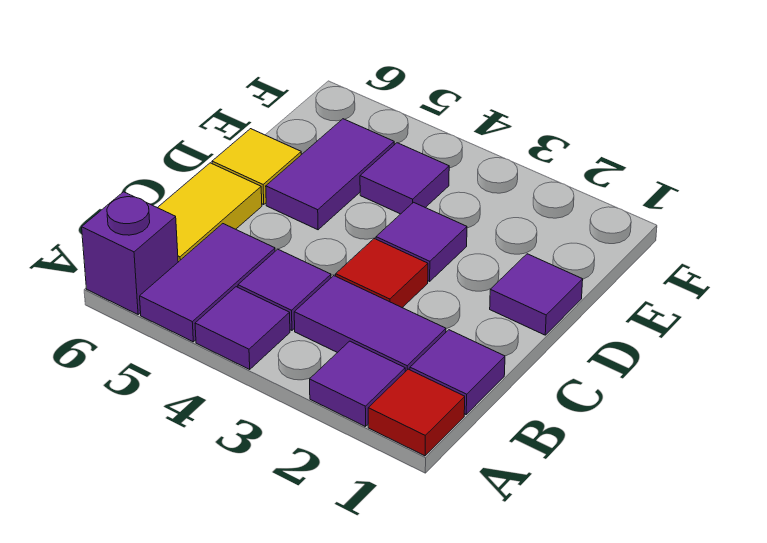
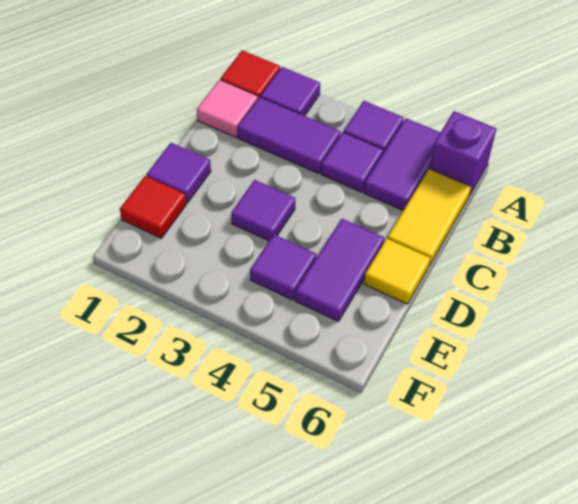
purple tile B1 level 1 -> pink tile B1 level 1
red tile C3 level 1 -> red tile E1 level 1

